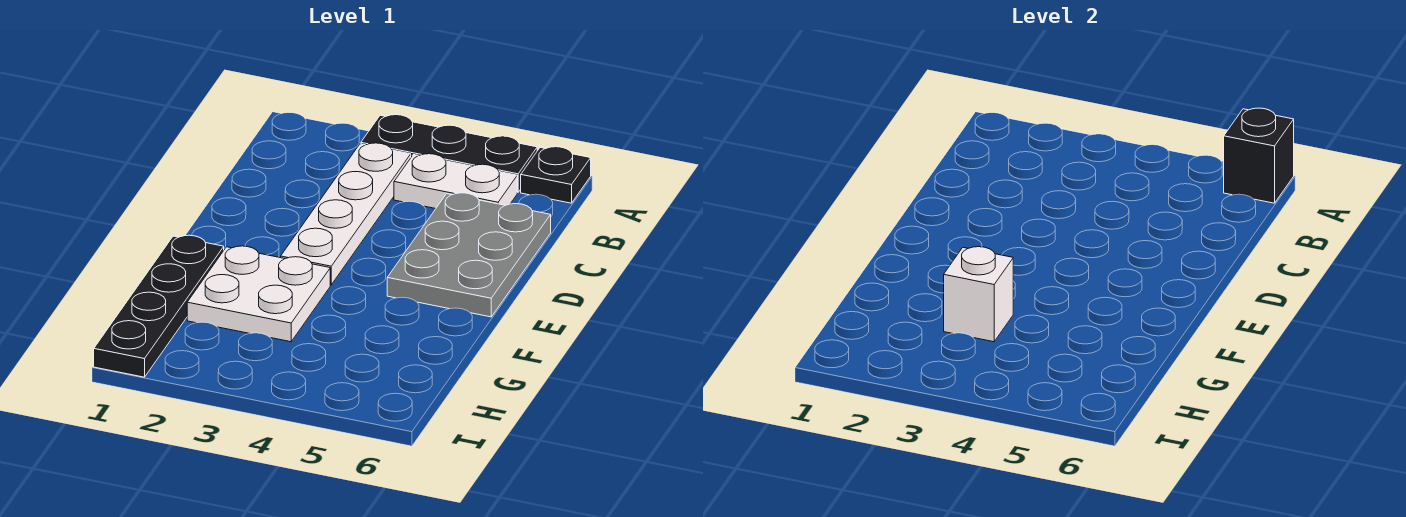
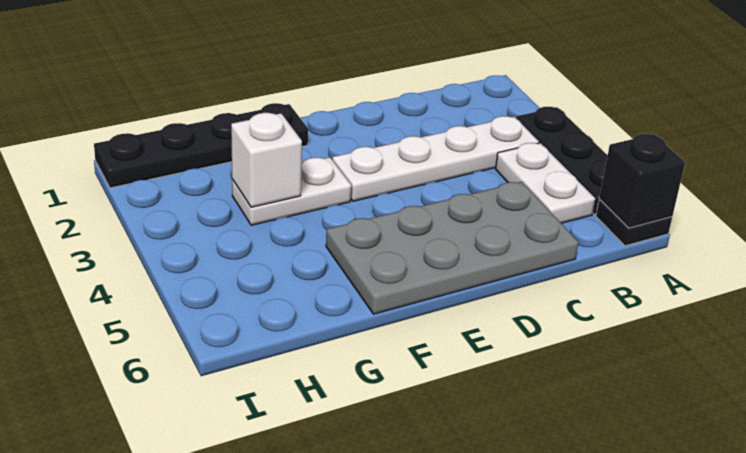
grey plate C5:E6 level 1 -> grey plate C5:F6 level 1
white plate F2:G3 level 1 -> white plate F3:G3 level 1

